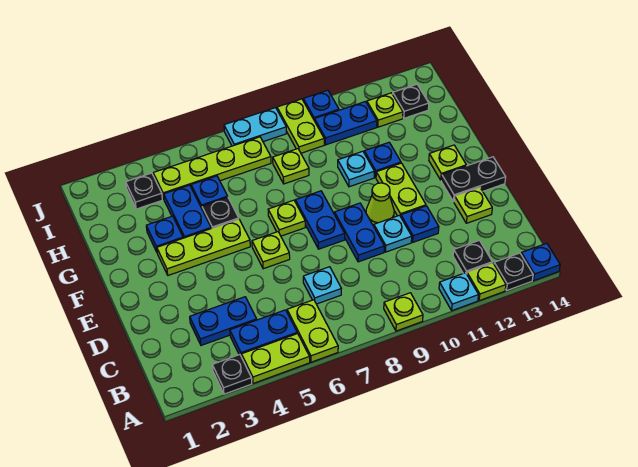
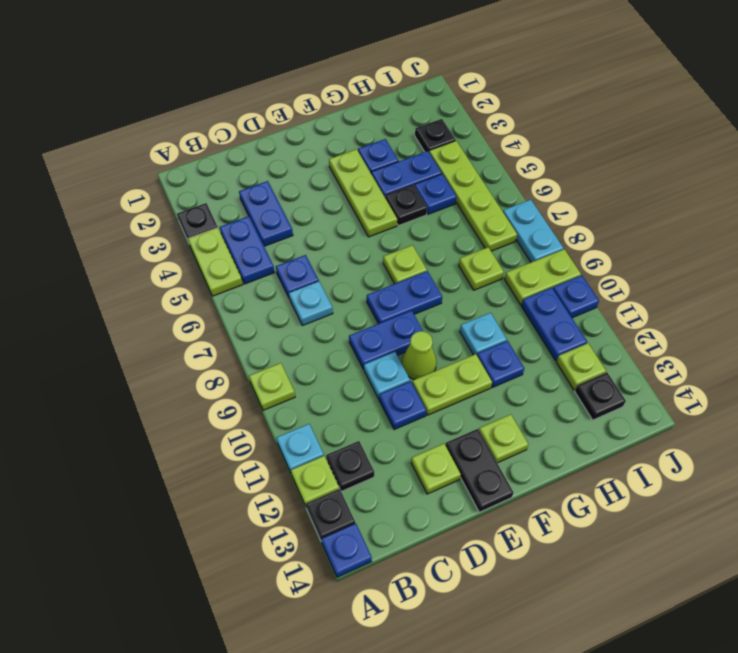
lime plate A6:B6 level 1 -> none
none -> blue plate C6 level 1
lime plate E6 level 1 -> none

